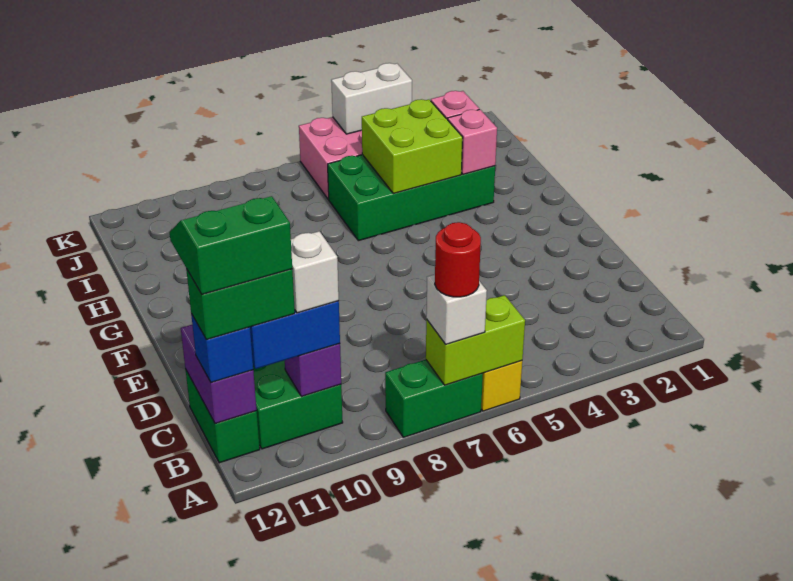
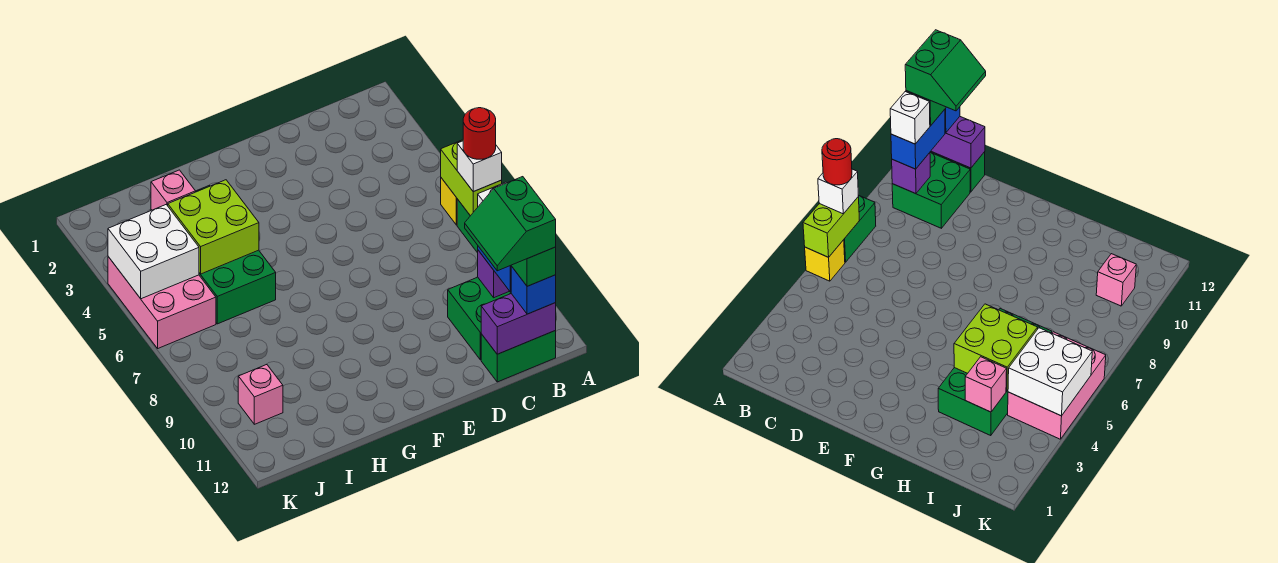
pink brick H3 level 2 -> pink brick J10 level 1
white brick K4:K5 level 2 -> white brick J4:K5 level 2

